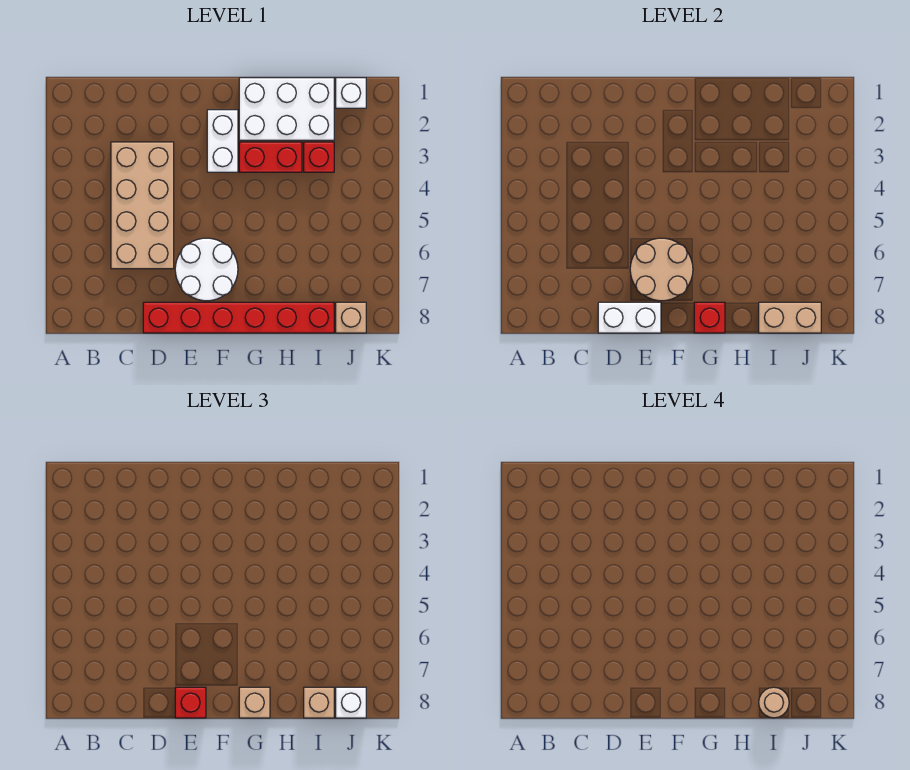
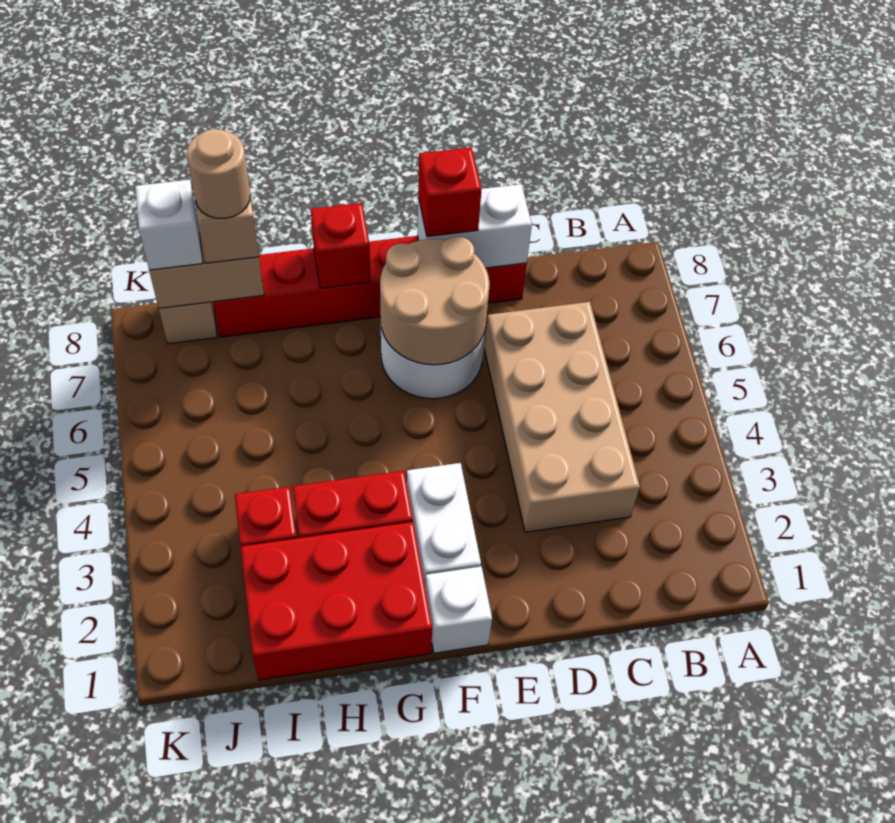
white brick G1:I2 level 1 -> red brick G1:I2 level 1
tan brick G8 level 3 -> none
white brick J1 level 1 -> white brick F1 level 1

